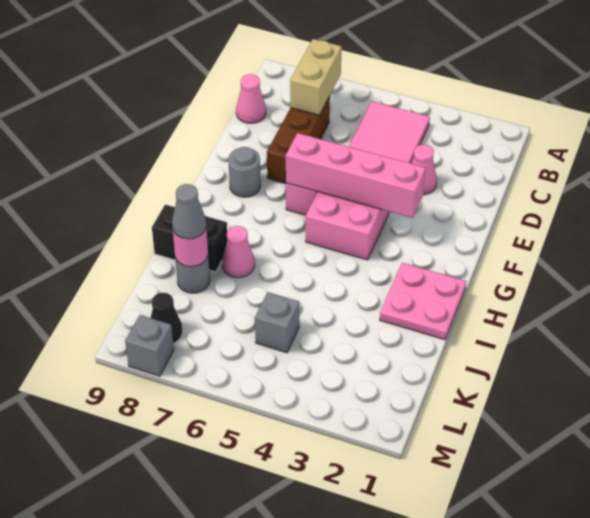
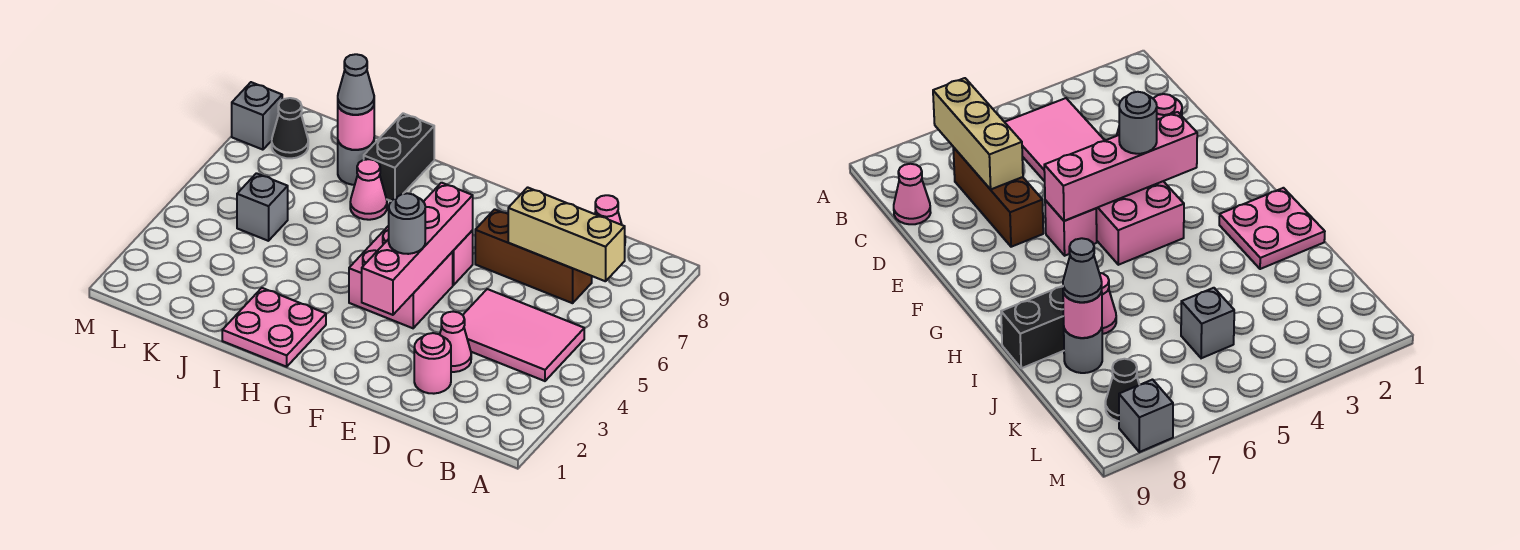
tan brick B7:C7 level 2 -> tan brick B7:D7 level 2
none -> pink round brick D2 level 1
grey round brick F8 level 1 -> grey round brick F4 level 3

